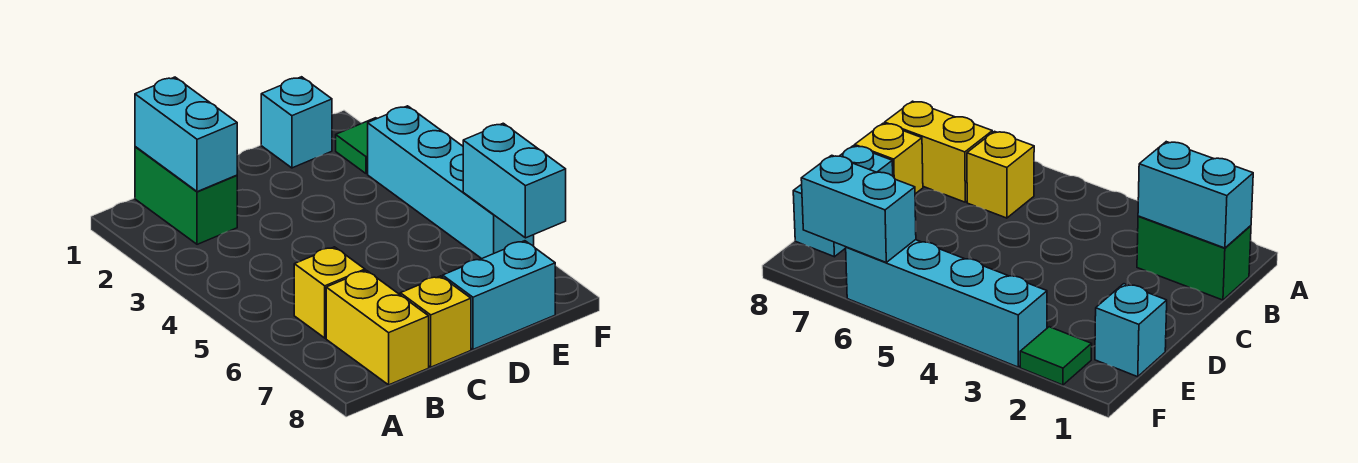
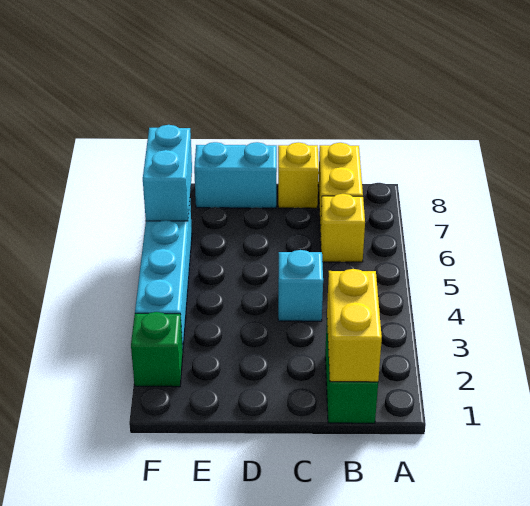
cyan brick B1:B2 level 2 -> yellow brick B1:B2 level 2
cyan brick E1 level 1 -> cyan brick C4 level 1
green tile F2 level 1 -> green brick F2 level 1

